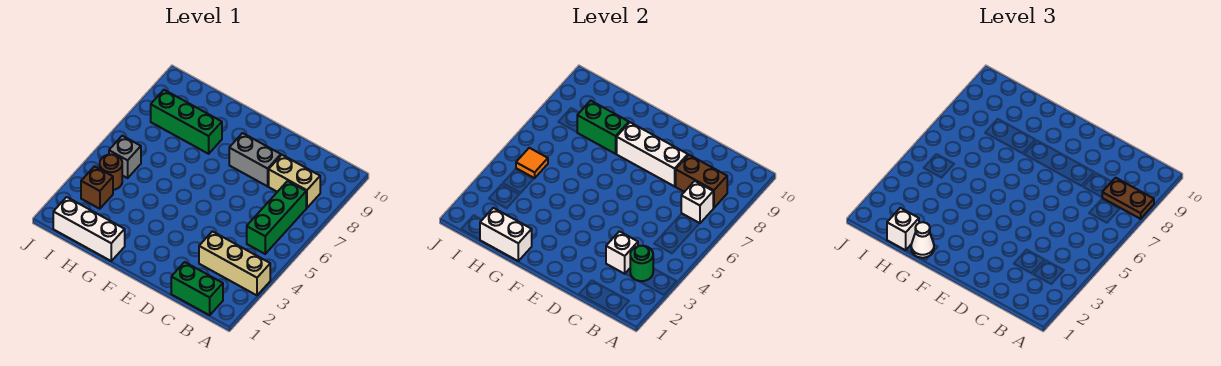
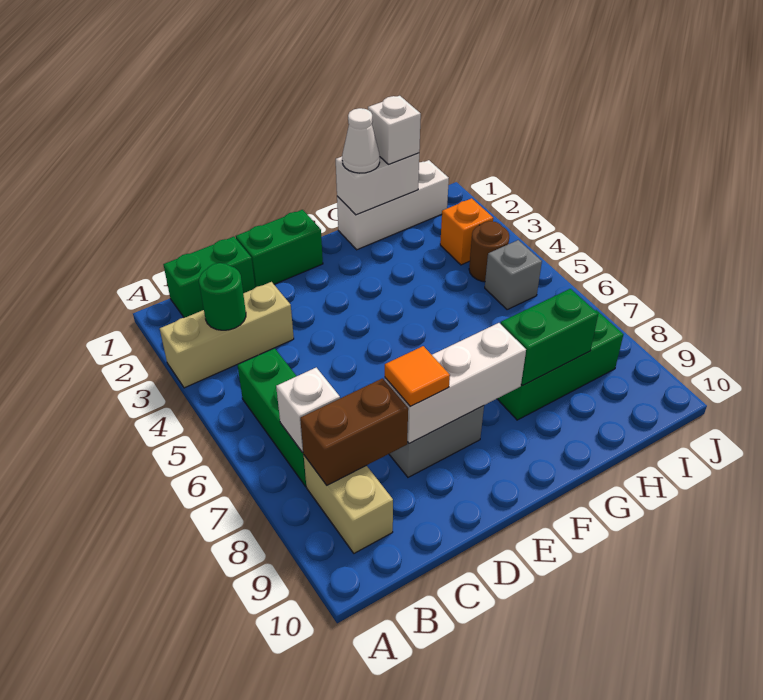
brown plate A8:B8 level 3 -> none
tan brick B8:C8 level 1 -> tan brick B8:B9 level 1
white brick C3 level 2 -> none
none -> green brick D1:E1 level 1
brown brick I3 level 1 -> orange brick I3 level 1
orange tile I5 level 2 -> orange tile D8 level 3

